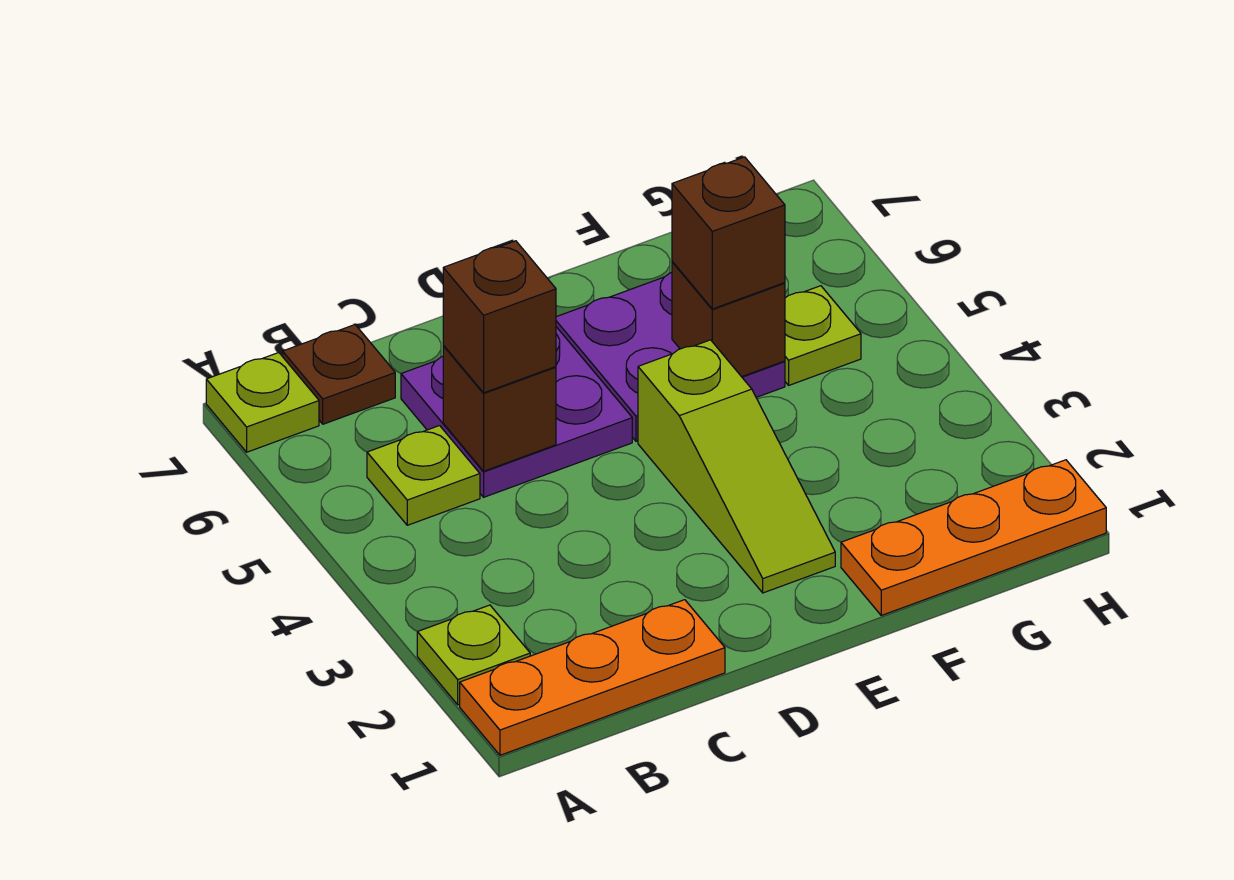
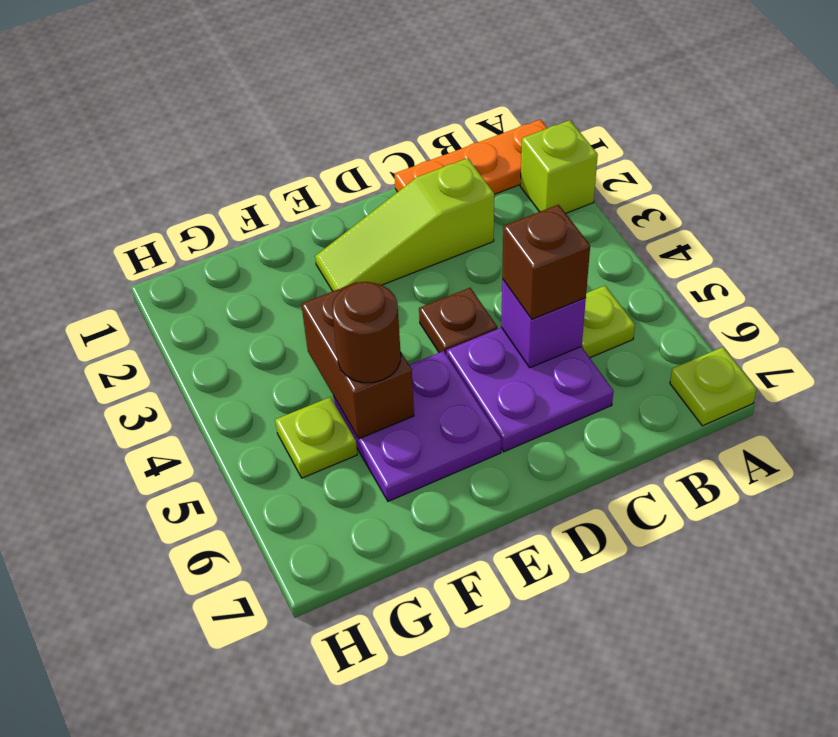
lime plate A2 level 1 -> lime brick A2 level 1
brown plate B7 level 1 -> brown plate D4 level 1
brown brick C5 level 2 -> purple brick C5 level 2
lime slope E2:E4 level 1 top 4 -> lime slope C2:E2 level 1 top C
orange plate F1:H1 level 1 -> none
brown brick F5 level 2 -> brown brick F4:F5 level 2
brown brick F5 level 3 -> brown round brick F5 level 3

